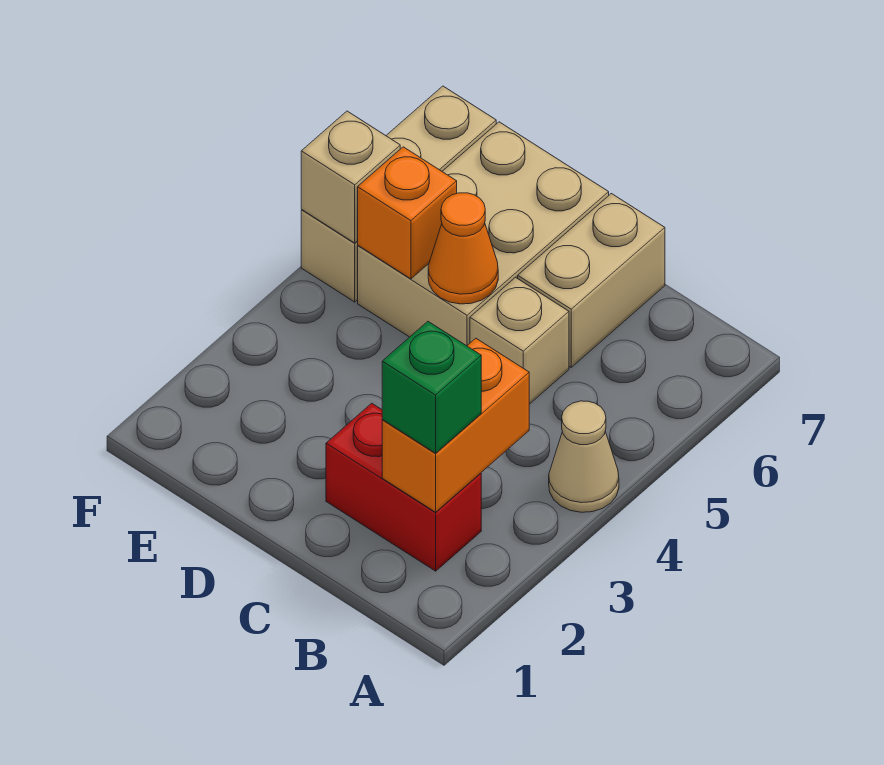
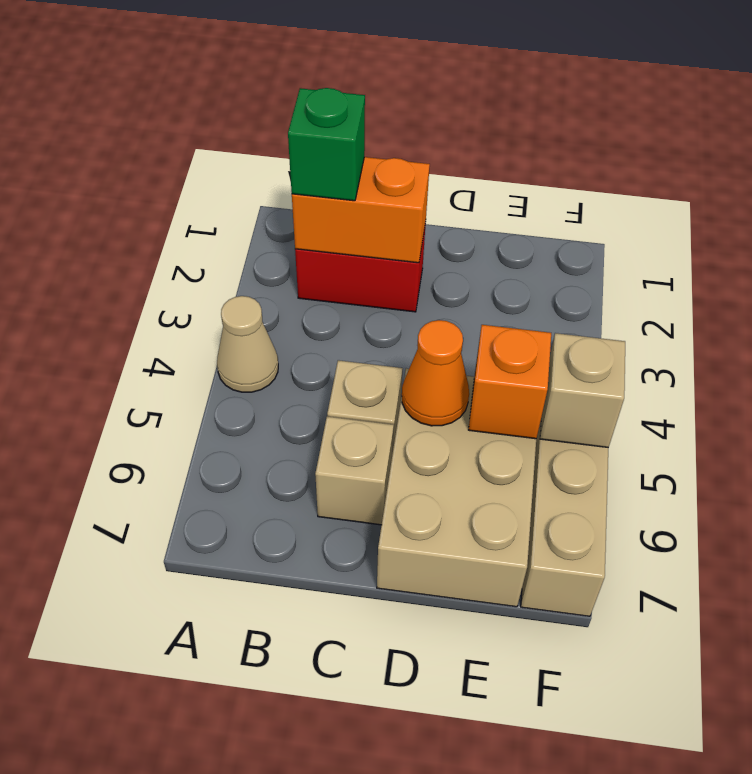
orange brick B2:B3 level 2 -> orange brick B2:C2 level 2
tan brick C6:C7 level 1 -> tan brick C6 level 1

